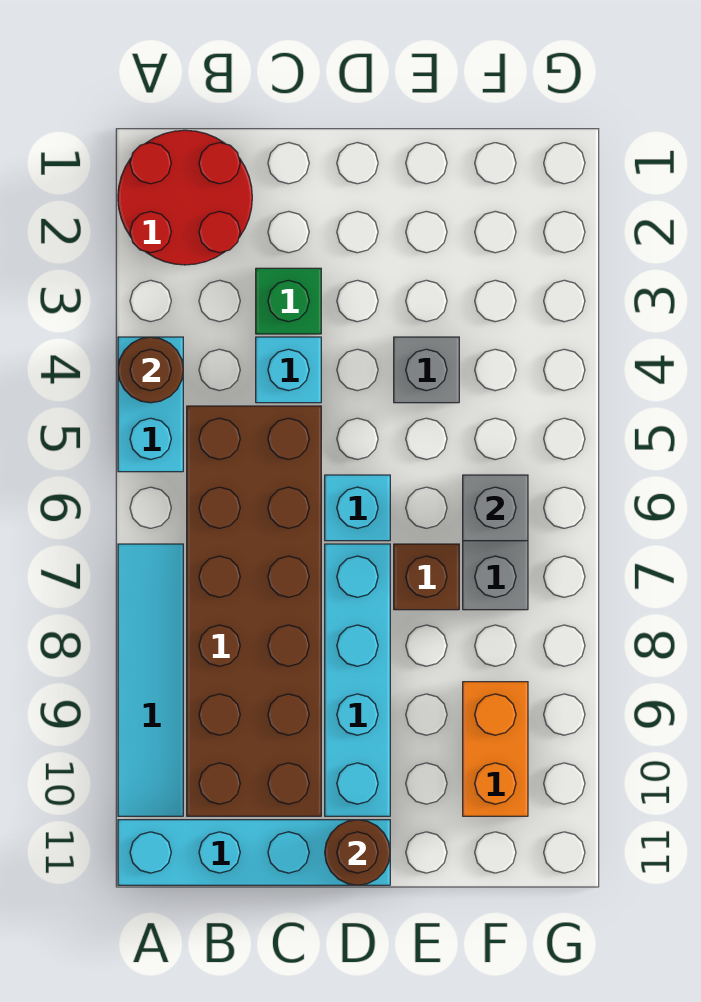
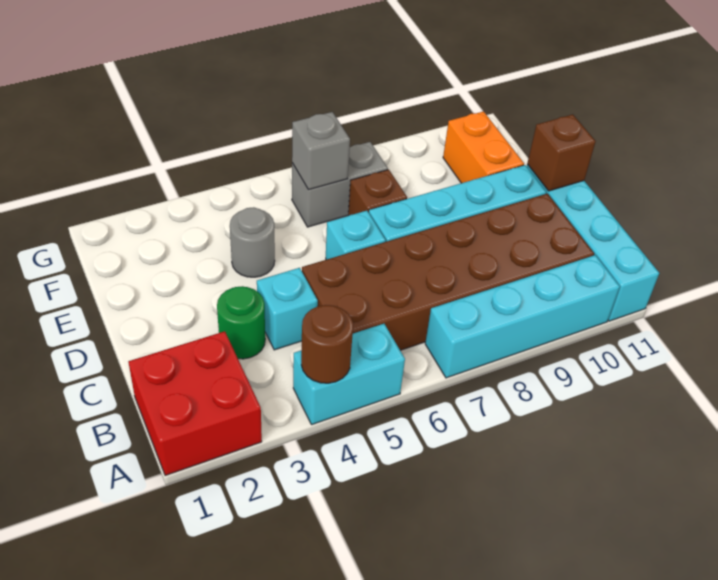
red round brick A1:B2 level 1 -> red brick A1:B2 level 1
cyan tile A7:A10 level 1 -> cyan brick A7:A10 level 1
green brick C3 level 1 -> green round brick C3 level 1
brown round brick D11 level 2 -> brown brick D11 level 2
grey brick E4 level 1 -> grey round brick E4 level 1
orange brick F9:F10 level 1 -> orange brick E10:F10 level 1

